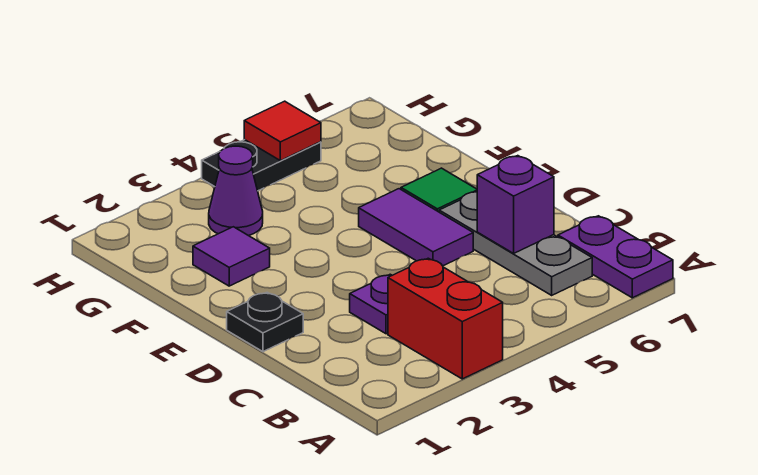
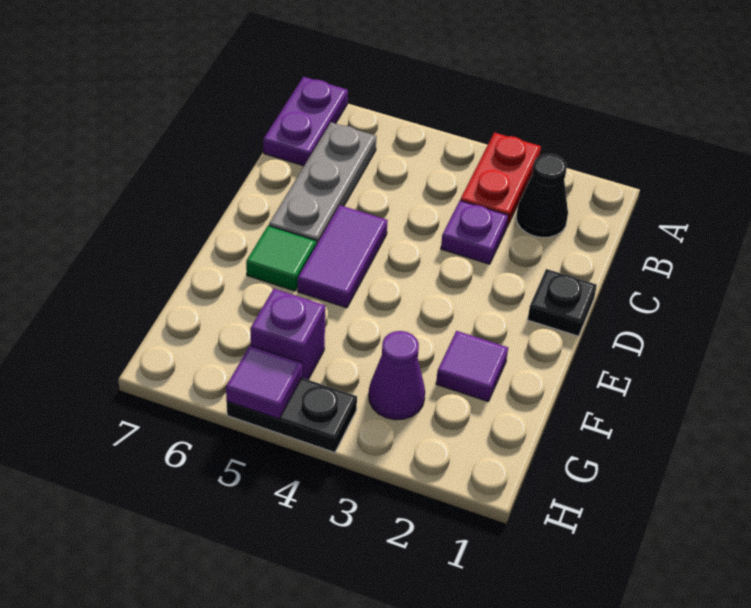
red brick A3:B3 level 1 -> red plate A3:B3 level 1
none -> black cone B2 level 1
purple brick C6 level 2 -> purple brick G5 level 1
red tile H5 level 2 -> purple tile H5 level 2

